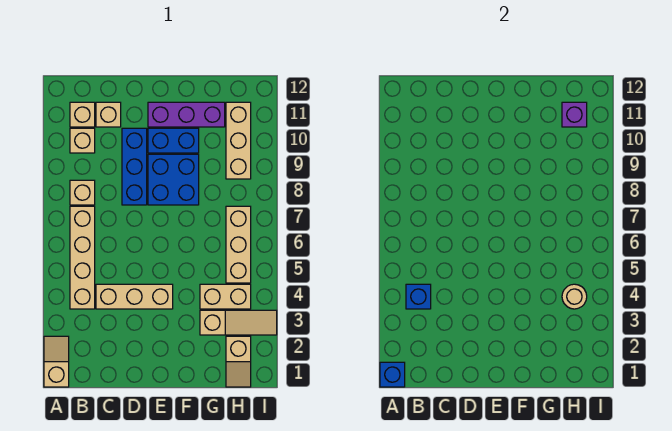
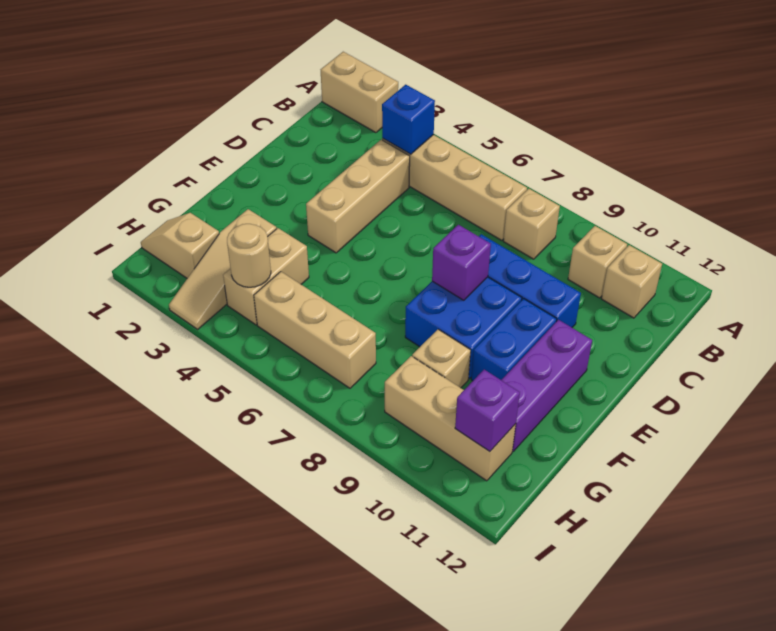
tan slope A1:A2 level 1 top 1 -> tan brick A1:A2 level 1
blue brick A1 level 2 -> none
tan brick C11 level 1 -> tan brick G9 level 1
none -> purple brick E8 level 2

